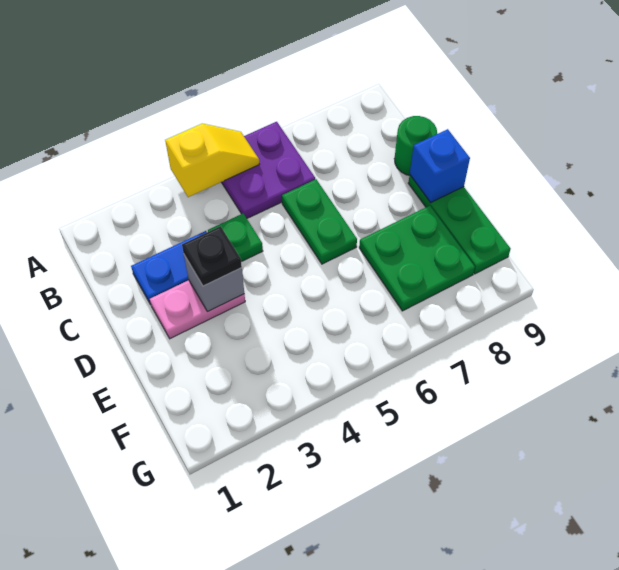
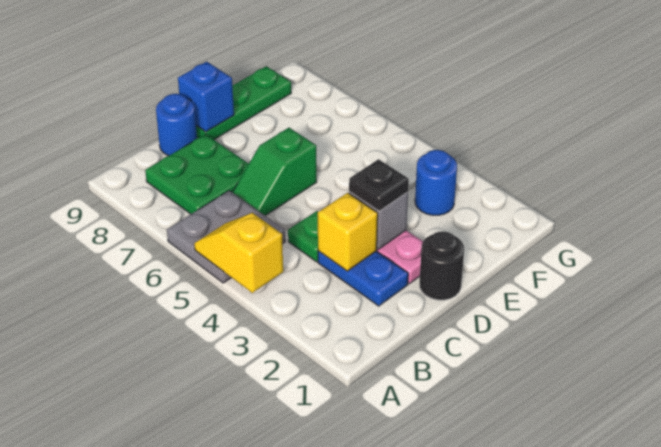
purple plate A5:B6 level 1 -> grey plate A5:B6 level 1
none -> yellow brick C3 level 2
green plate C6:D6 level 1 -> green slope C6:D6 level 1 top D
green round brick C9 level 1 -> blue round brick C9 level 1
none -> black round brick D1 level 1
green plate E7:F8 level 1 -> green plate B7:C8 level 1
none -> blue round brick F3 level 1

